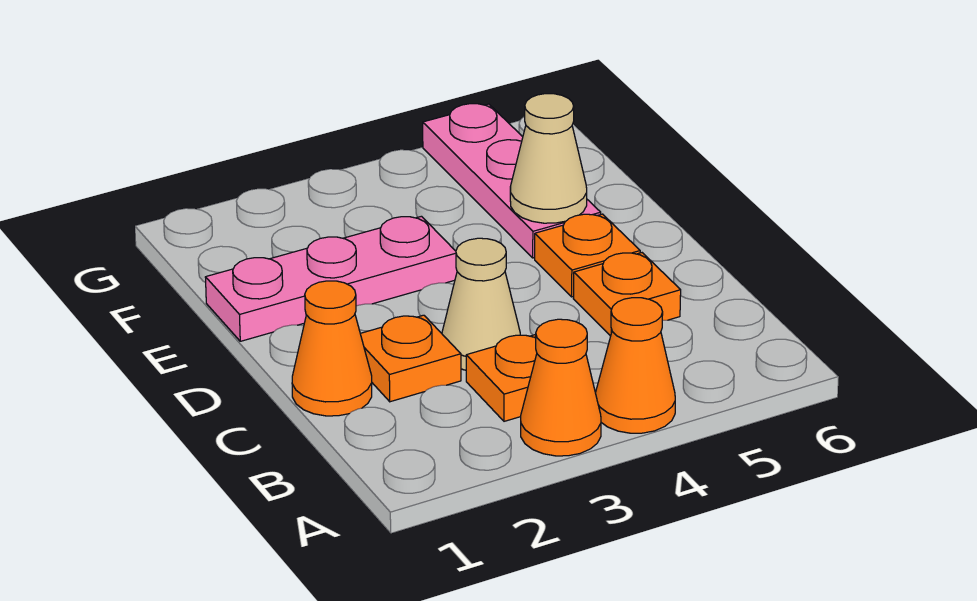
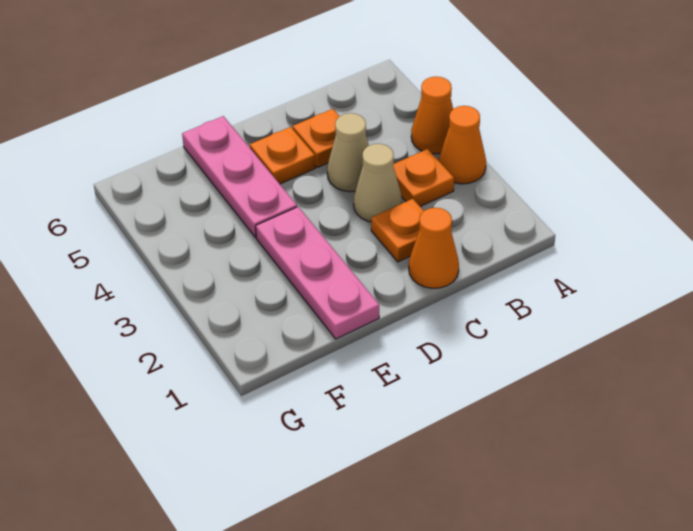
pink plate E5:G5 level 1 -> pink plate E4:E6 level 1
tan cone E5 level 2 -> tan cone C4 level 1

